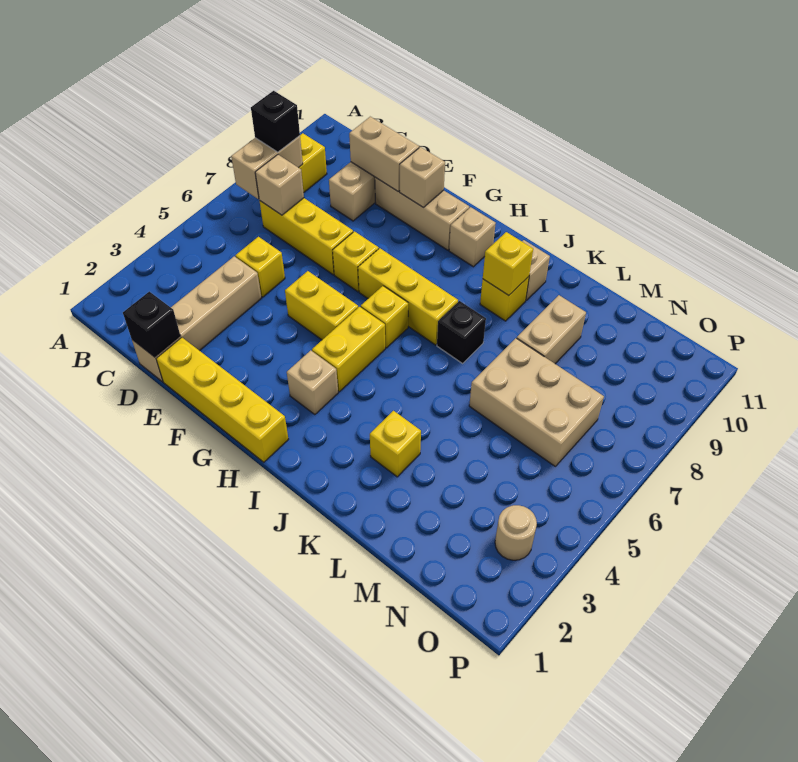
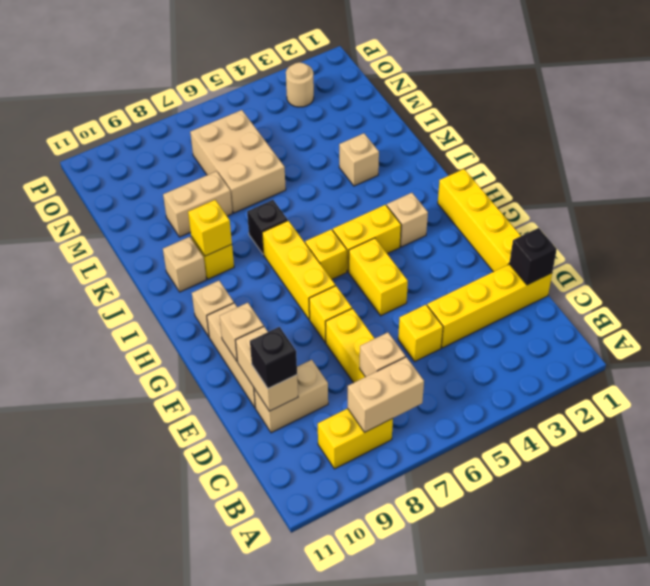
black brick B8 level 3 -> black brick D10 level 3
tan brick D1:D4 level 1 -> yellow brick D1:D4 level 1
yellow brick K3 level 1 -> tan brick K3 level 1

